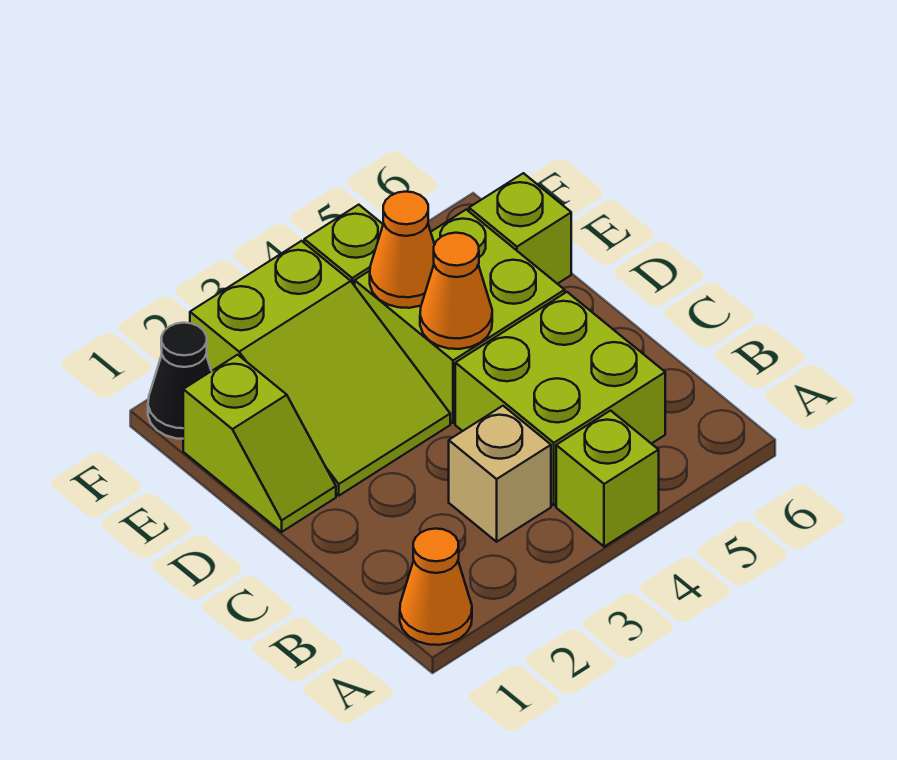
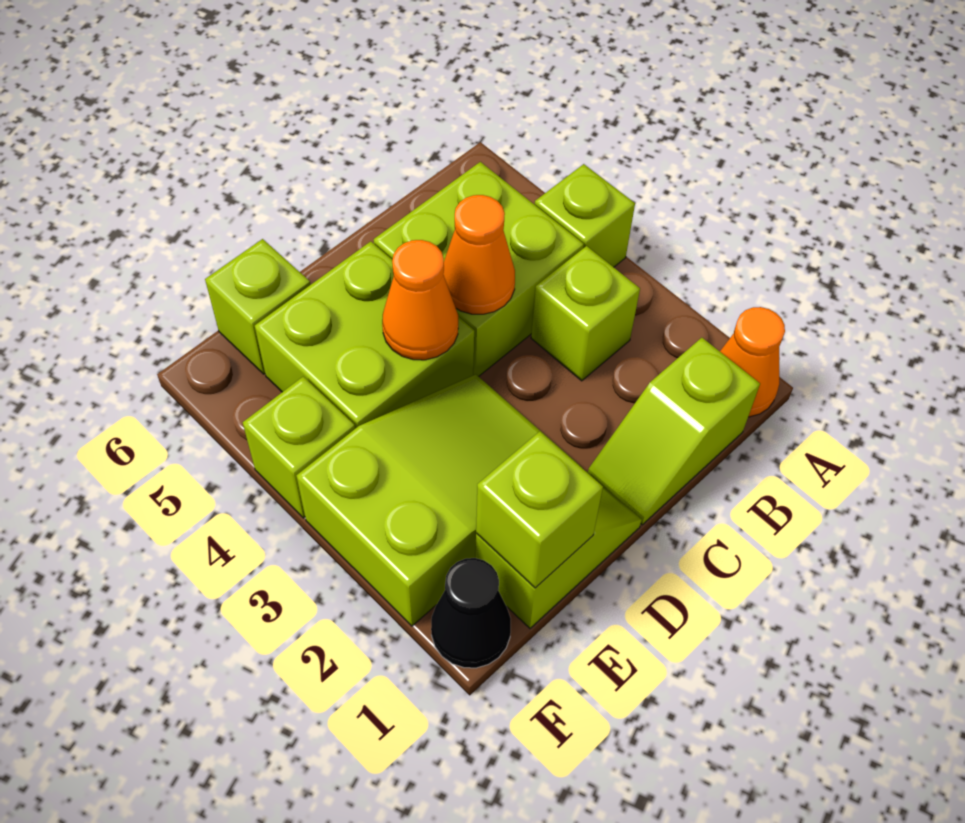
none -> lime slope B1:C1 level 1 top B
tan brick B3 level 1 -> lime brick B3 level 1
none -> lime brick E1 level 2
orange cone E4 level 2 -> orange cone C4 level 2

